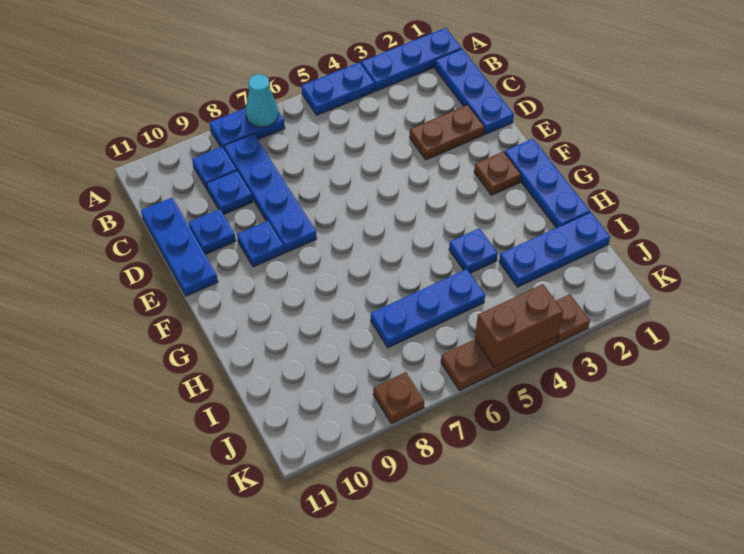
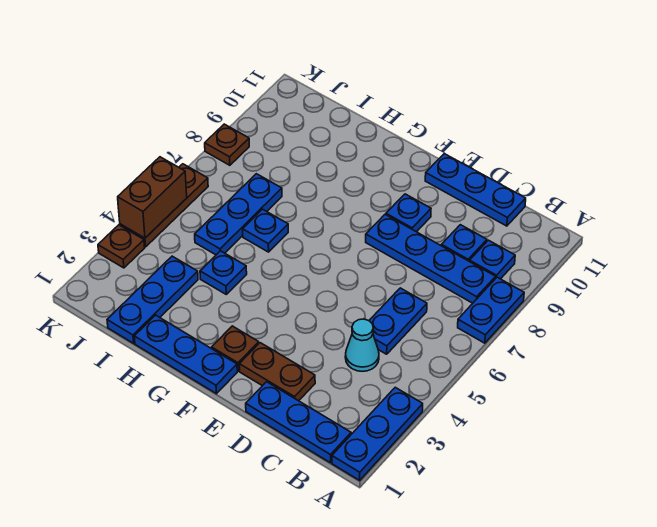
blue plate A4:A5 level 1 -> blue plate C5:C6 level 1
cyan cone A7 level 2 -> cyan cone C4 level 1
brown plate D2:D3 level 1 -> brown plate D2:E2 level 1
blue plate D10 level 1 -> blue plate H6 level 1

